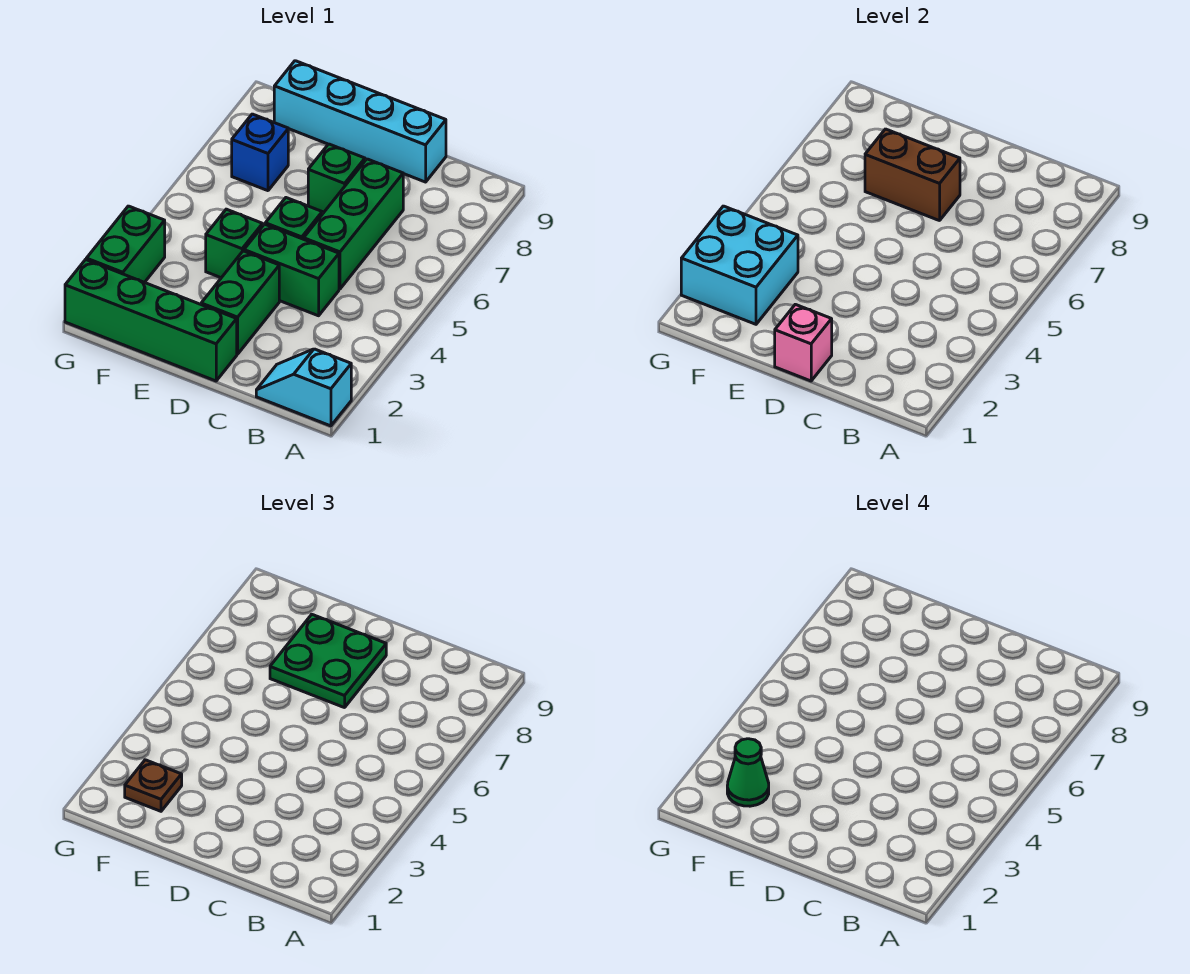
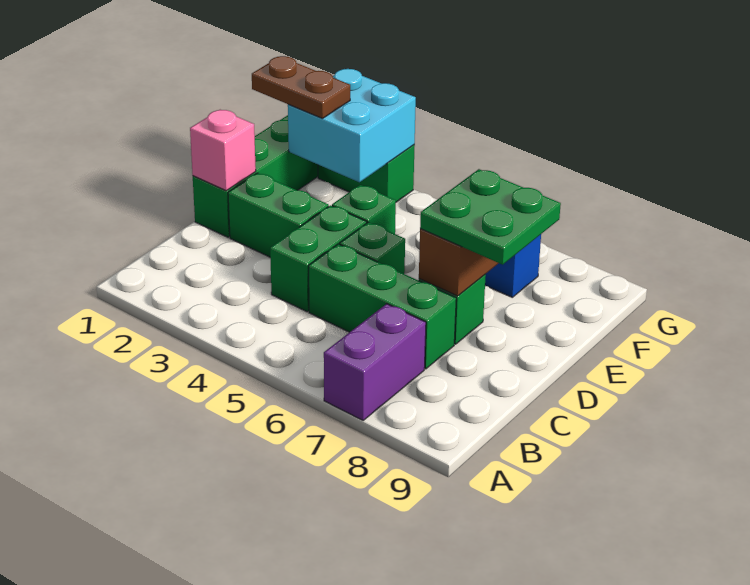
cyan slope A1:B1 level 1 top A -> none
none -> purple brick A7:B7 level 1
cyan brick C9:F9 level 1 -> none
brown plate F2 level 3 -> brown plate F1:F2 level 3
green cone F2 level 4 -> none

